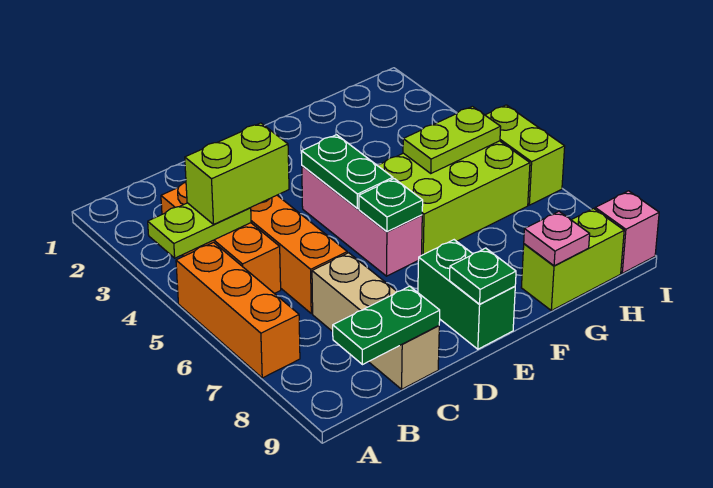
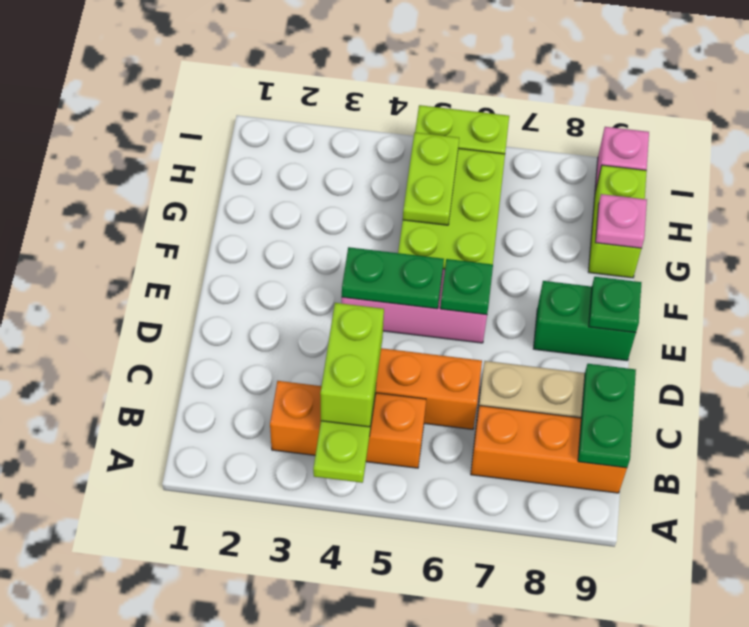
orange brick A5:A7 level 1 -> orange brick B7:B9 level 1

